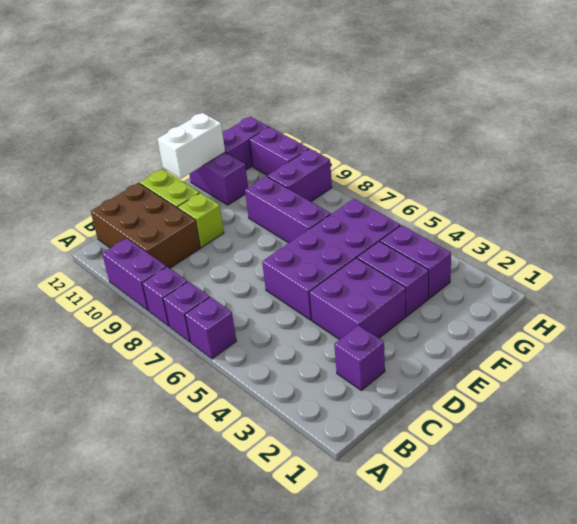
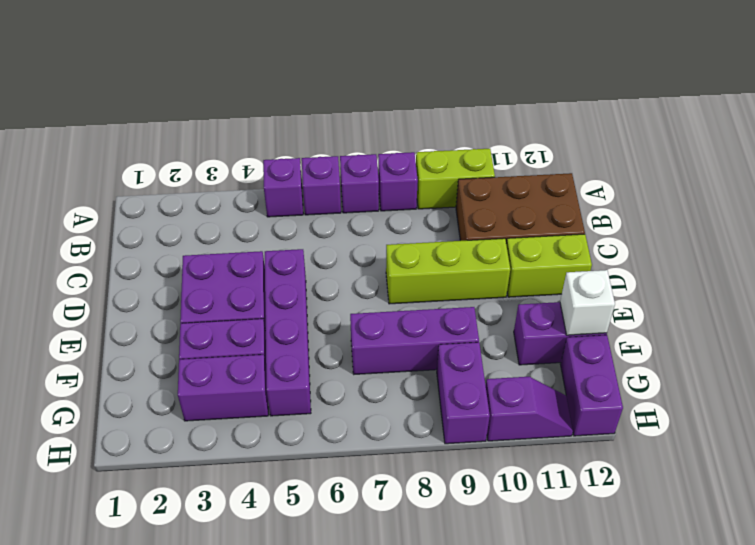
purple brick A9:A10 level 1 -> lime brick A9:A10 level 1
purple brick C2 level 1 -> purple brick A5 level 1
purple brick D5:G6 level 1 -> purple brick D5:G5 level 1
lime brick D10 level 1 -> lime brick D8:D10 level 1
white brick E12:F12 level 2 -> white brick F12 level 2
purple brick H10:H11 level 1 -> purple slope H10:H11 level 1 top 10

